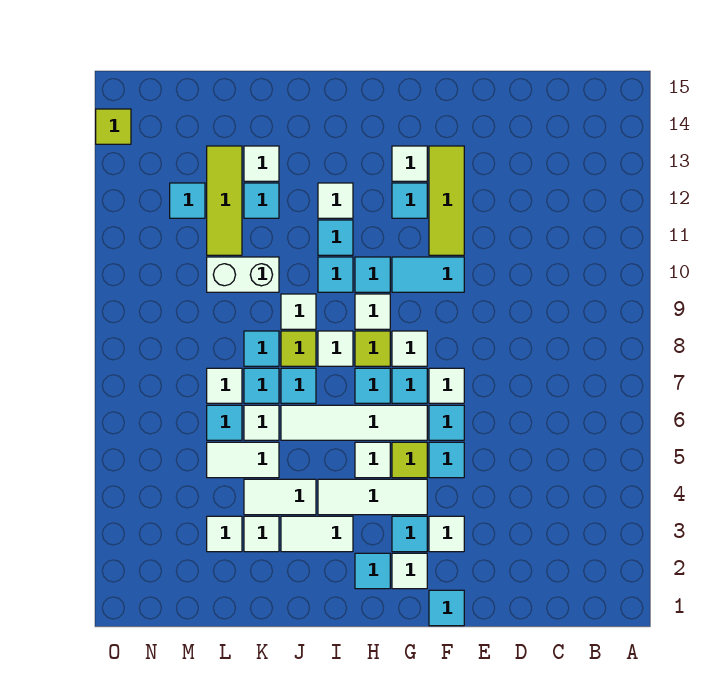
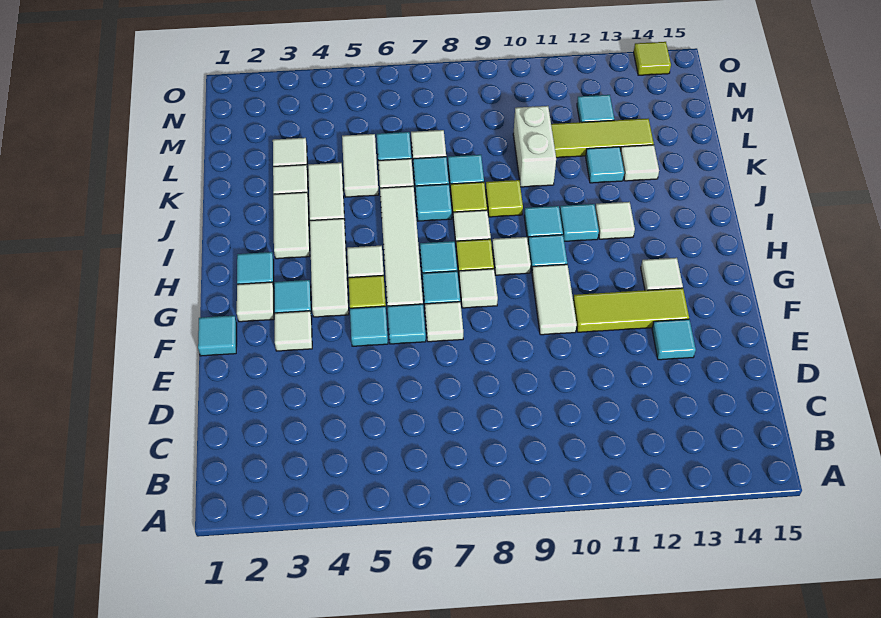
cyan tile F10:G10 level 1 -> white tile F10:G10 level 1
cyan tile G12 level 1 -> cyan tile E13 level 1
white tile J9 level 1 -> lime tile J9 level 1

